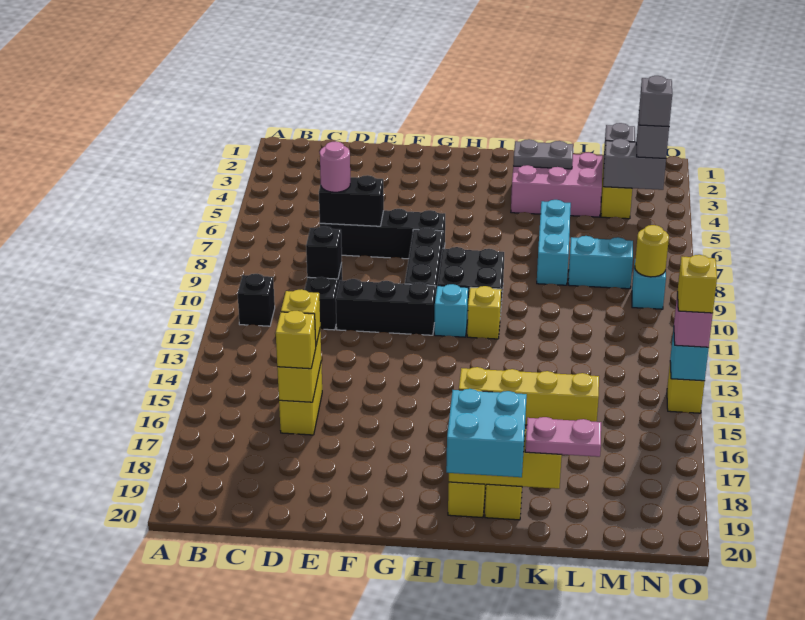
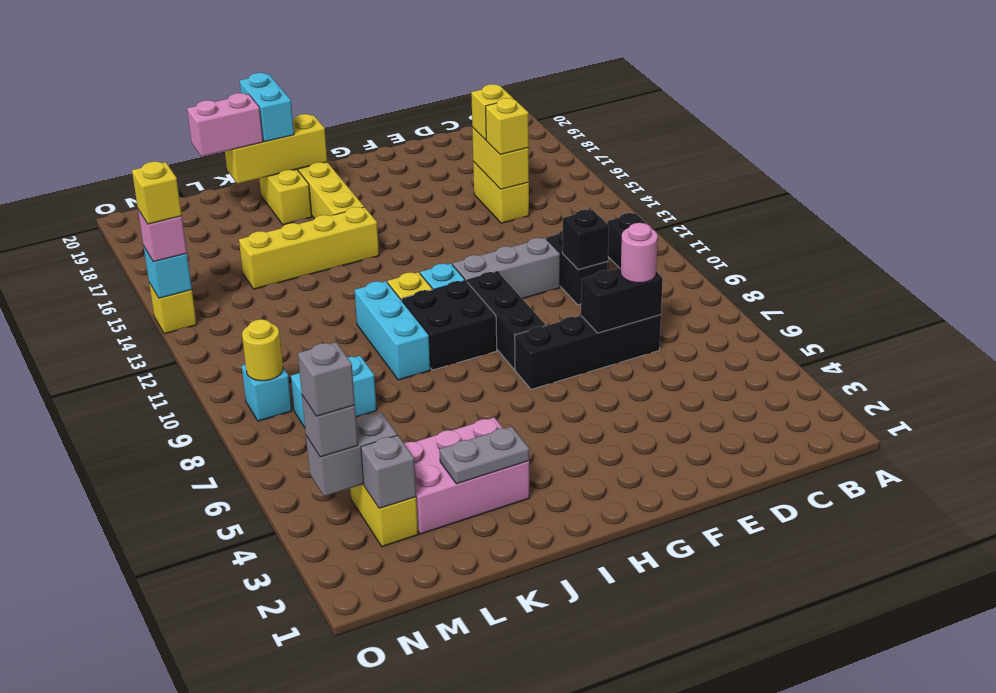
black brick E11:G11 level 1 -> grey brick E11:G11 level 1
cyan brick I19:J20 level 3 -> cyan brick J19:J20 level 3
cyan brick K6:K8 level 1 -> cyan brick J9:J11 level 1
pink plate K19:L19 level 3 -> pink brick K19:L19 level 3

